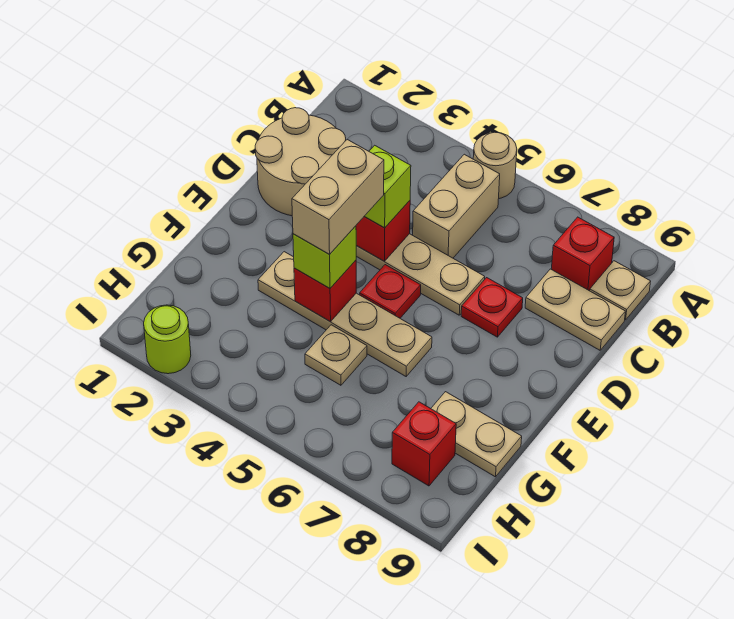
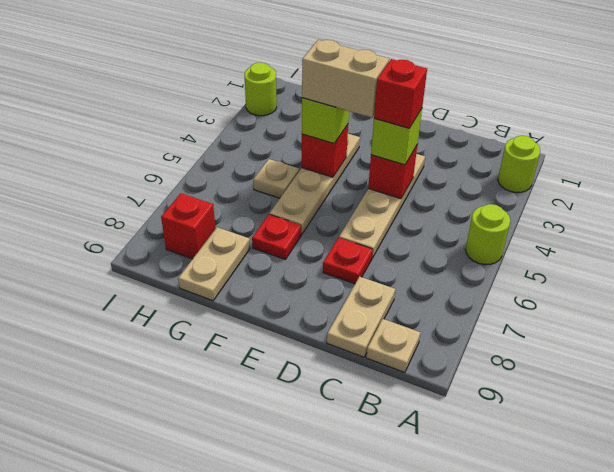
none -> lime round brick A2 level 1
tan round brick A5 level 1 -> lime round brick A5 level 1
tan brick B5:C5 level 1 -> none
red brick B8 level 1 -> red brick D4 level 4
tan round brick C1:D2 level 1 -> none
red plate E5 level 1 -> red plate F7 level 1

